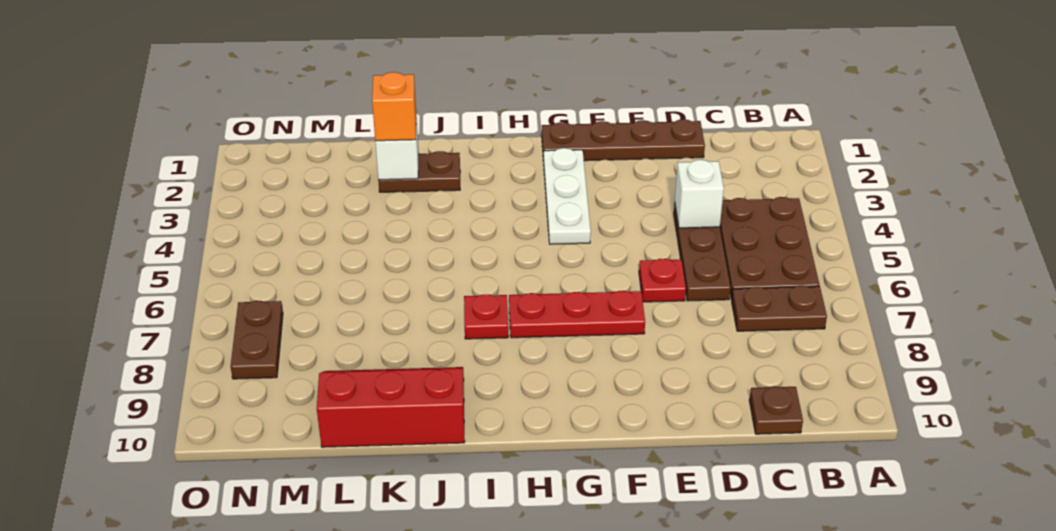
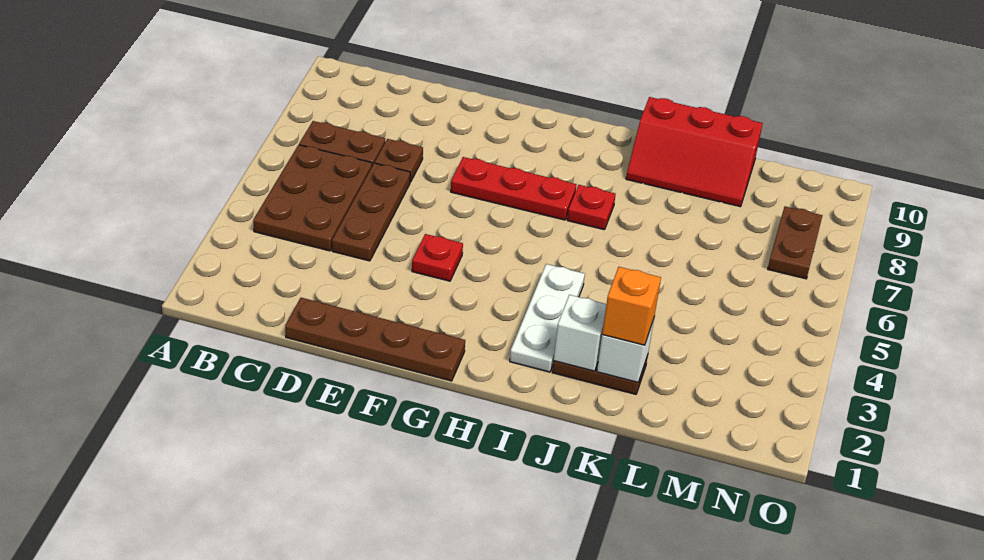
brown plate C10 level 1 -> brown plate D7 level 1
white brick D4 level 2 -> white brick J2 level 2
red plate E6 level 1 -> red plate F4 level 1
white plate G2:G4 level 1 -> white plate I2:I4 level 1

